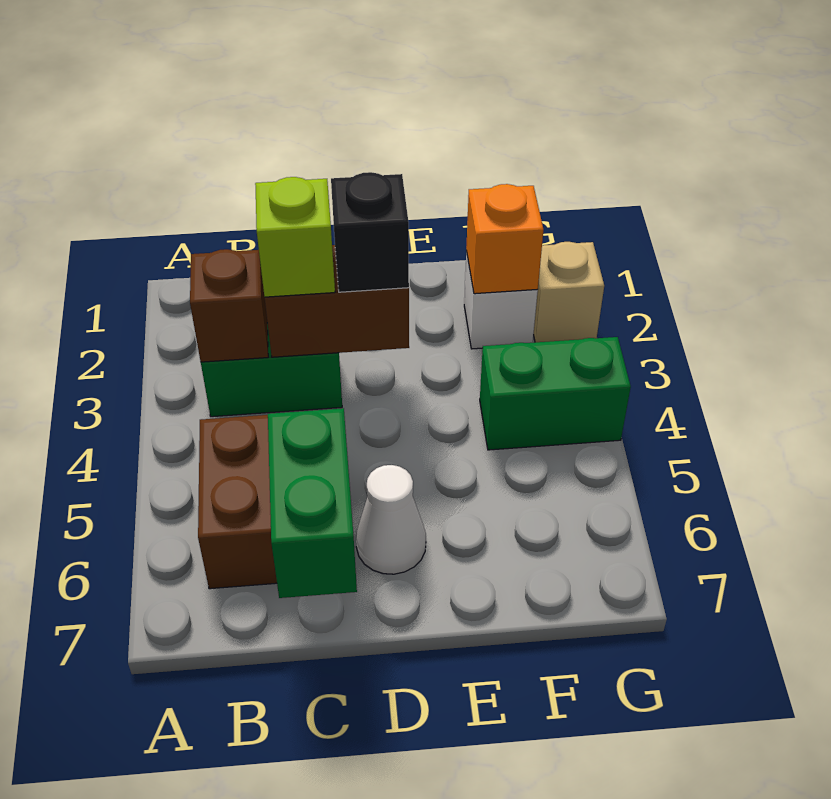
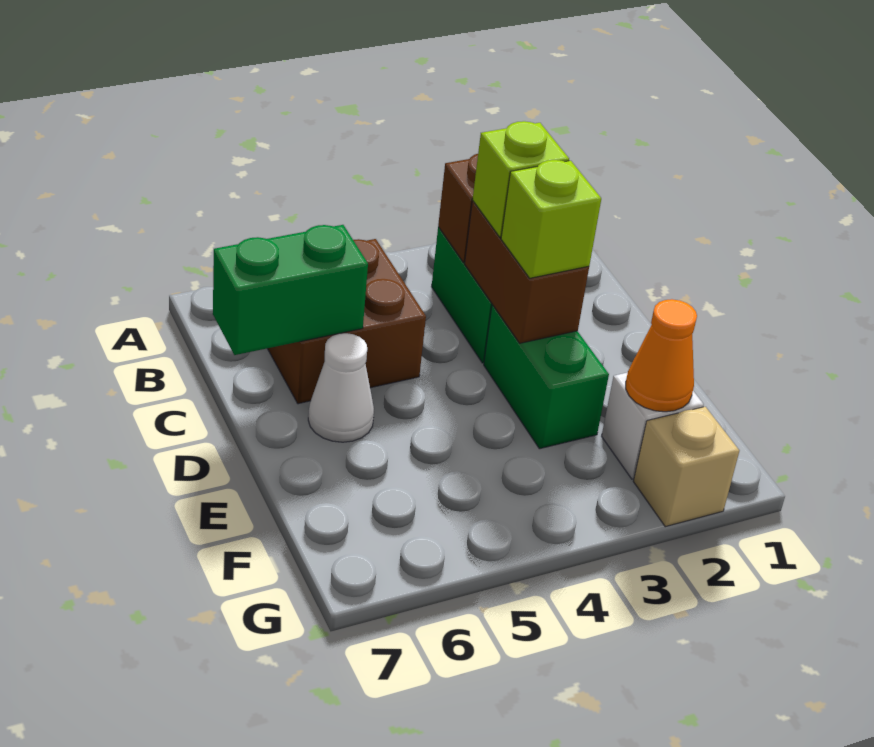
black brick D3 level 3 -> lime brick D3 level 3
orange brick F2 level 2 -> orange cone F2 level 2
green brick F4:G4 level 1 -> green brick D3:E3 level 1

